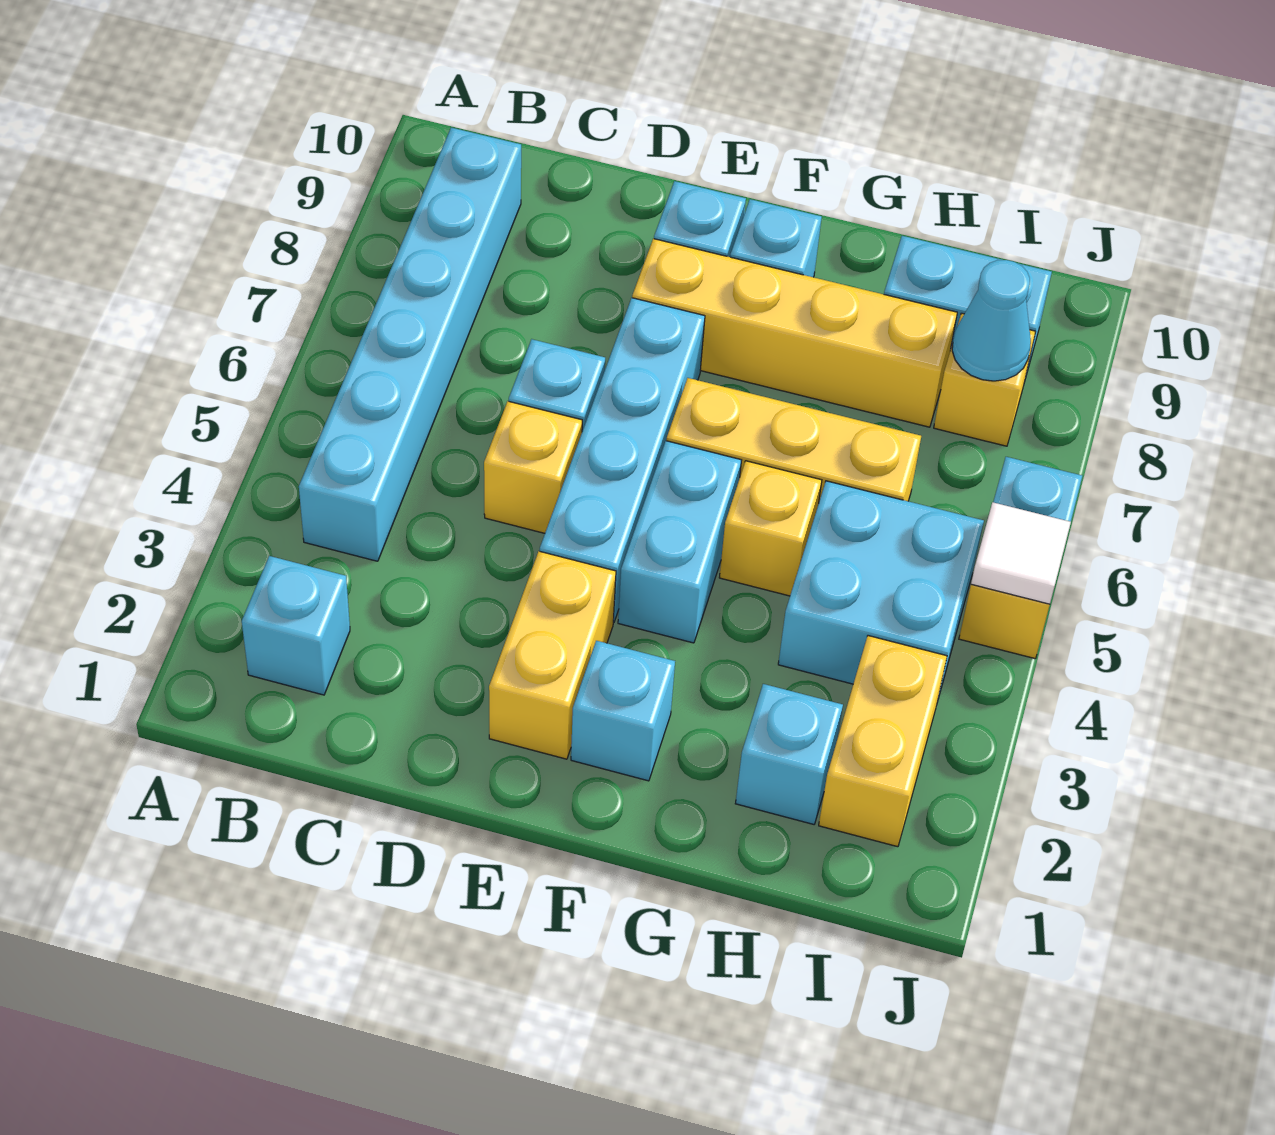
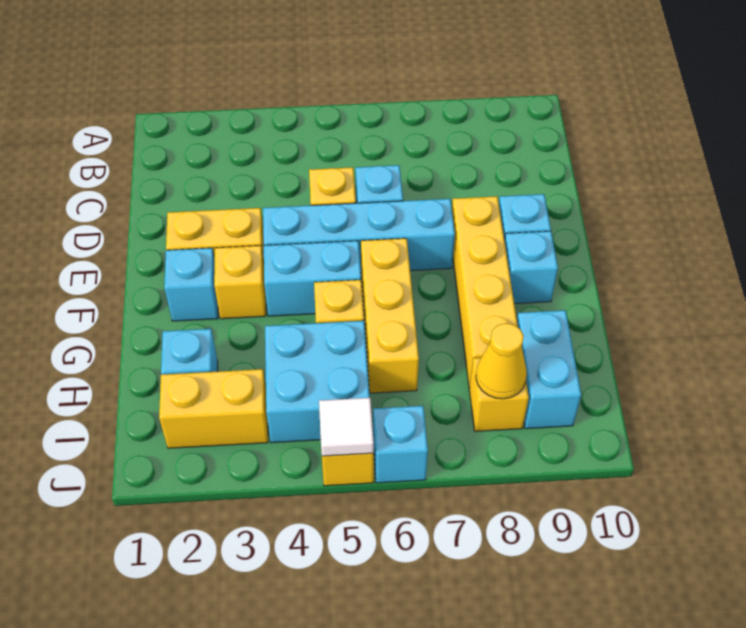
cyan brick B2 level 1 -> none
cyan brick B4:B9 level 1 -> none
none -> yellow brick F3 level 1
cyan cone I8 level 2 -> yellow cone I8 level 2

